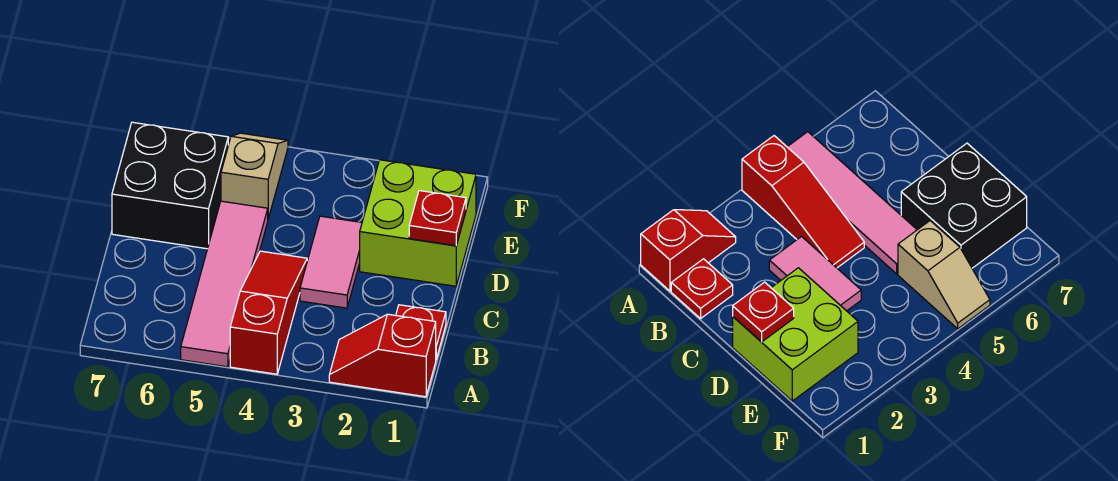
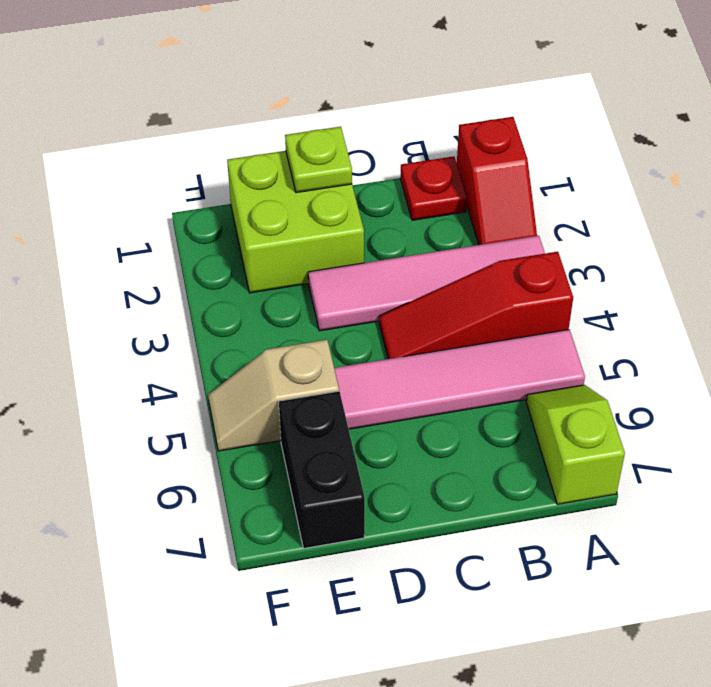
none -> lime slope A6:A7 level 1 top 7
pink tile C3:D3 level 1 -> pink tile A3:D3 level 1
red plate D1 level 2 -> lime plate D1 level 2
black brick D6:E7 level 1 -> black brick E6:E7 level 1

